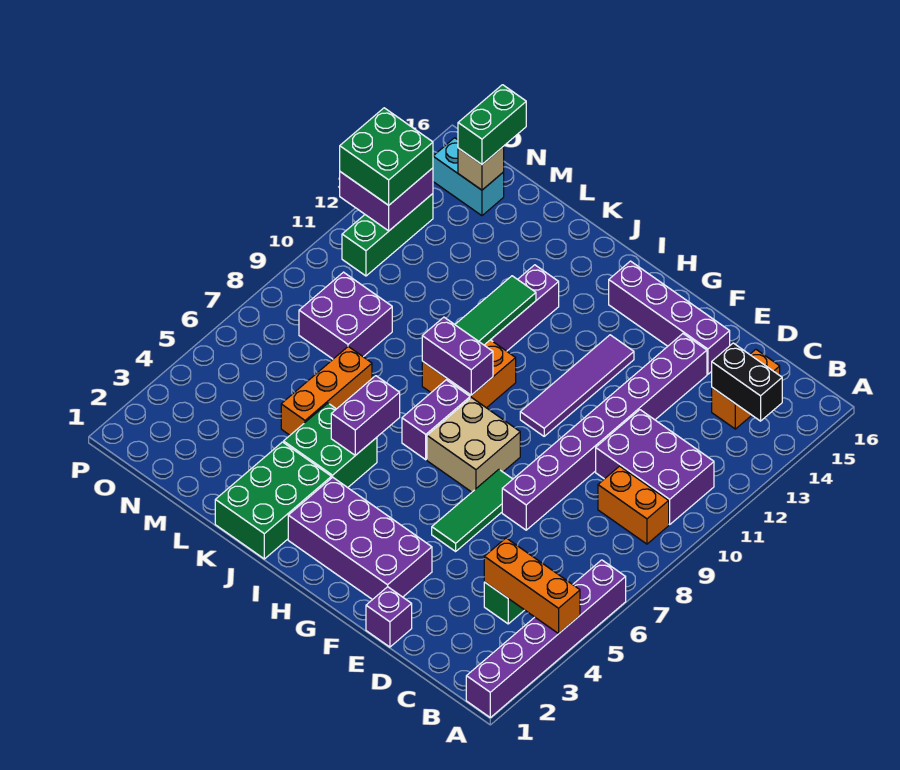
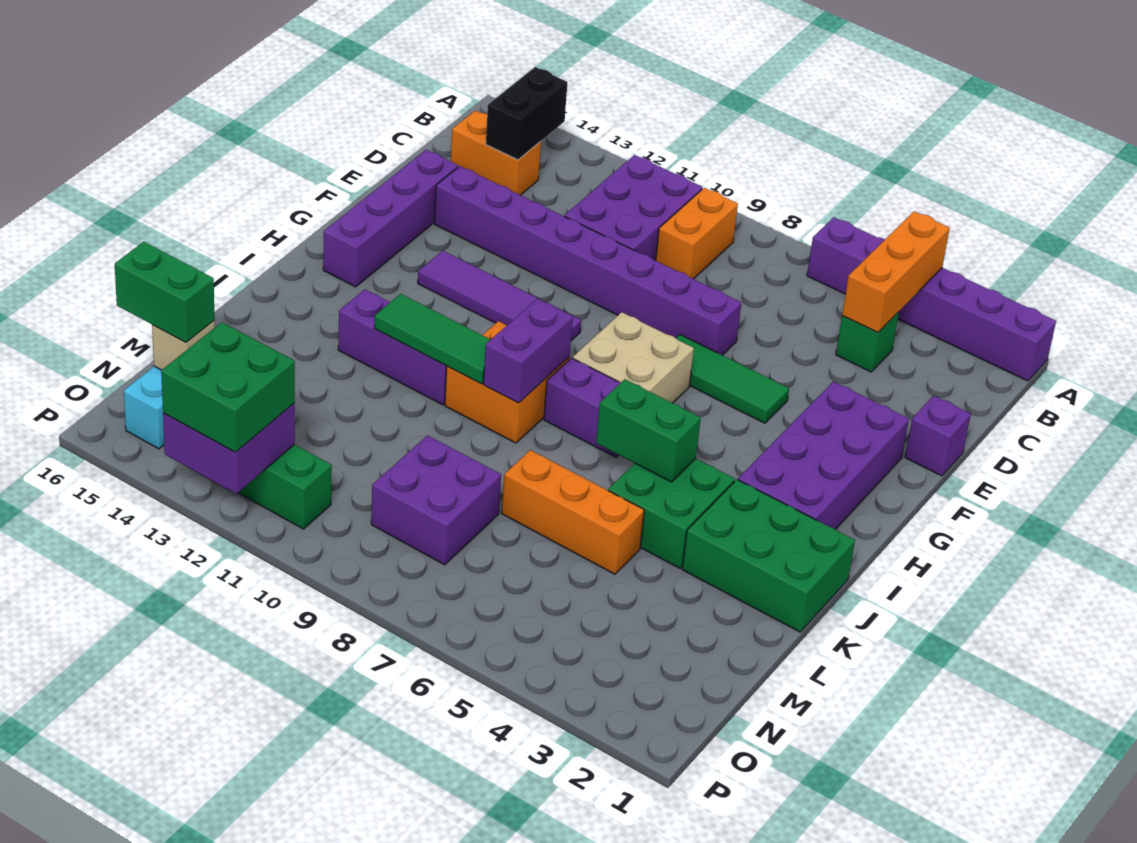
purple brick J5:J6 level 2 -> green brick J5:J6 level 2

